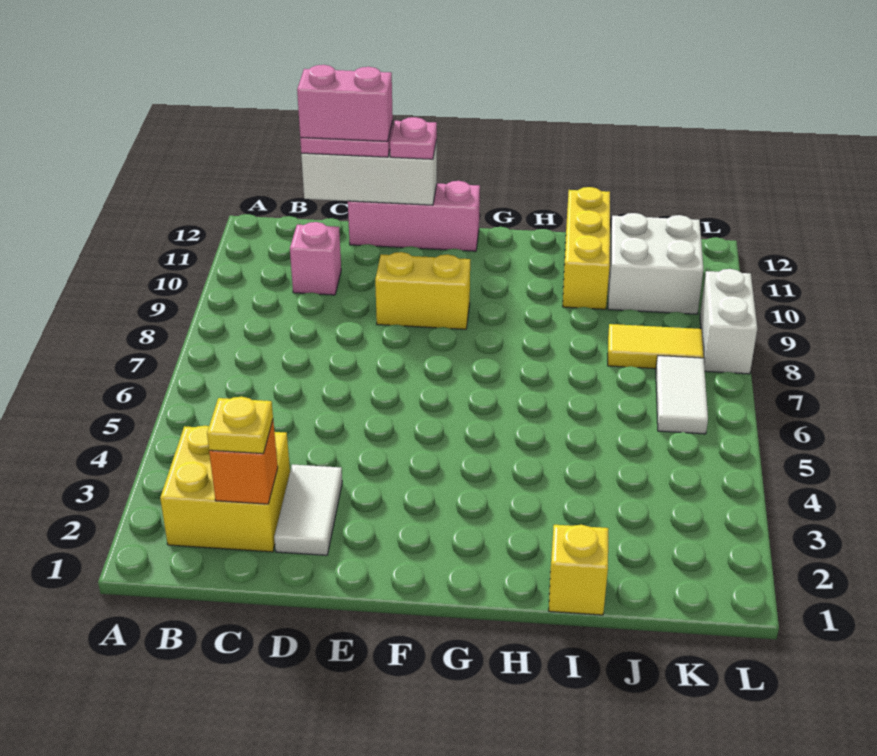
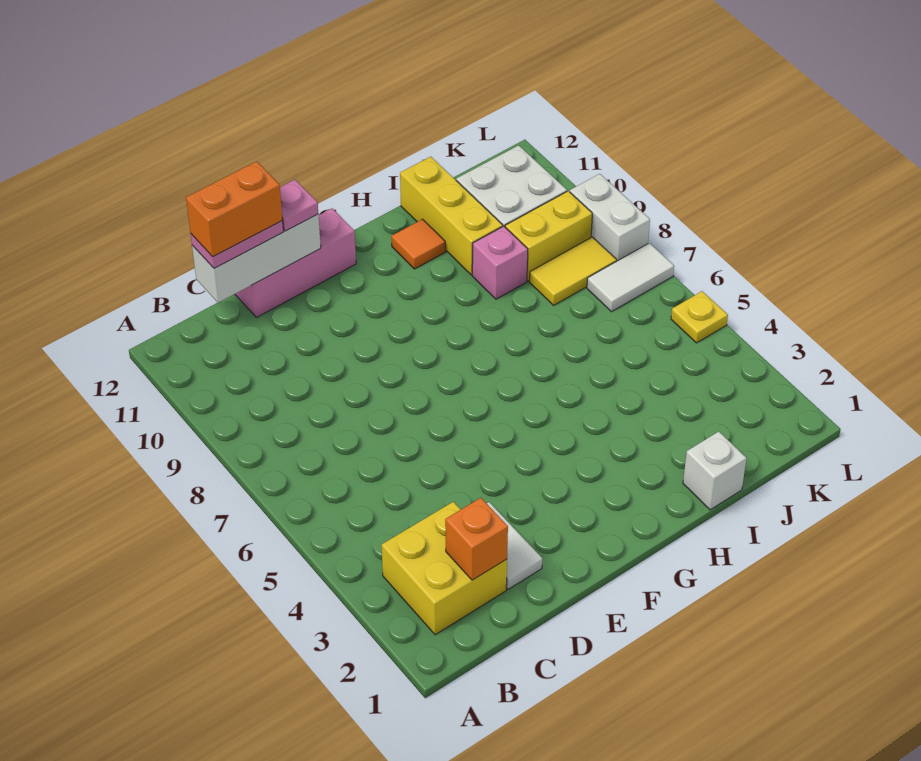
yellow plate C2 level 3 -> yellow plate L5 level 1
pink brick C10 level 1 -> pink brick I9 level 1
pink brick C12:D12 level 4 -> orange brick C12:D12 level 4
yellow brick E9:F9 level 1 -> yellow brick J9:K9 level 1
none -> orange tile H11 level 1
yellow brick I1 level 1 -> white brick I1 level 1
white tile K6:K7 level 1 -> white tile K7:L7 level 1

